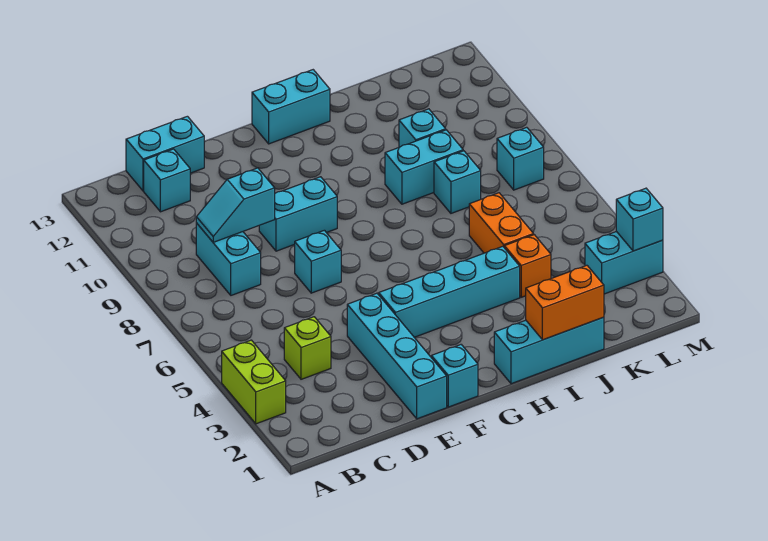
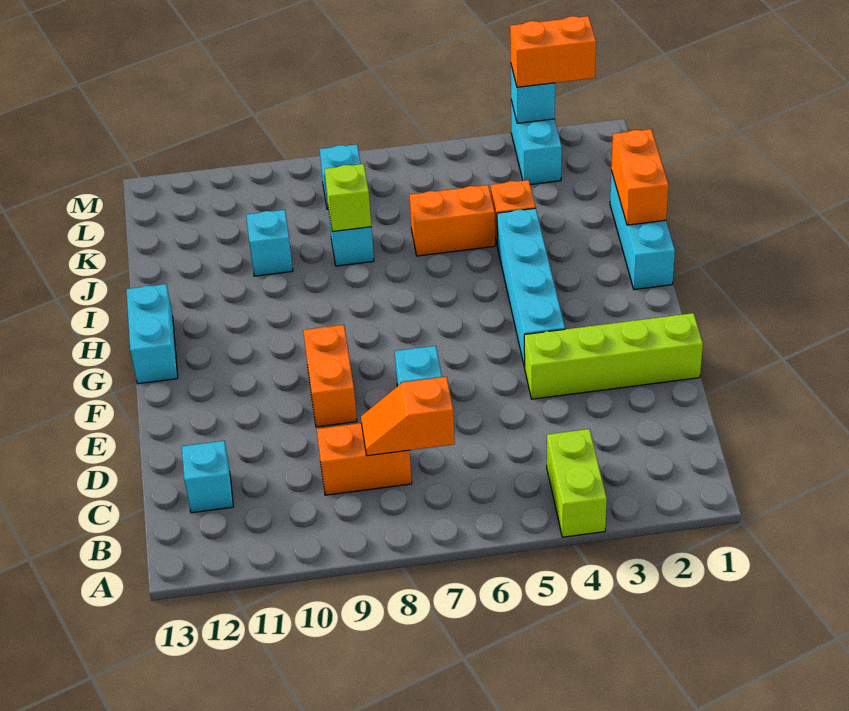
lime brick A3:A4 level 1 -> lime brick A4:B4 level 1
lime brick C4 level 1 -> lime brick J8 level 2
none -> orange slope C7:C8 level 2 top 7
cyan brick C8:C9 level 1 -> orange brick C8:C9 level 1
cyan slope C9:D9 level 2 top D -> none
cyan brick C13:D13 level 1 -> none
cyan brick E1:E4 level 1 -> lime brick E1:E4 level 1
cyan brick E9:F9 level 1 -> orange brick E9:F9 level 1
cyan brick F1 level 1 -> none
cyan brick I9:J9 level 1 -> none
none -> orange brick M2:M3 level 3

